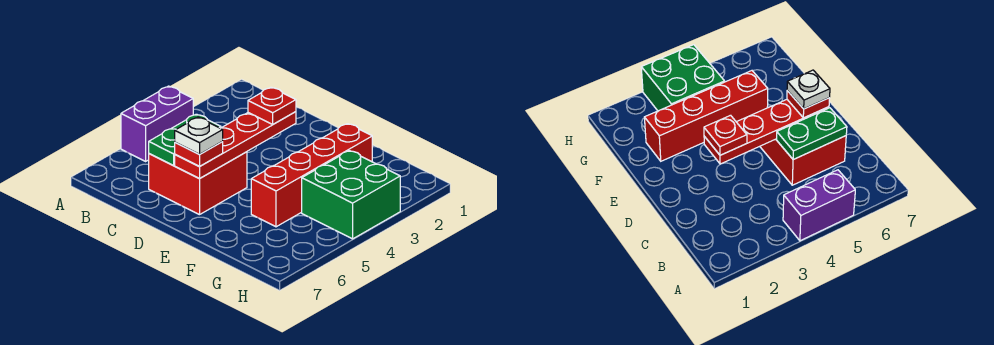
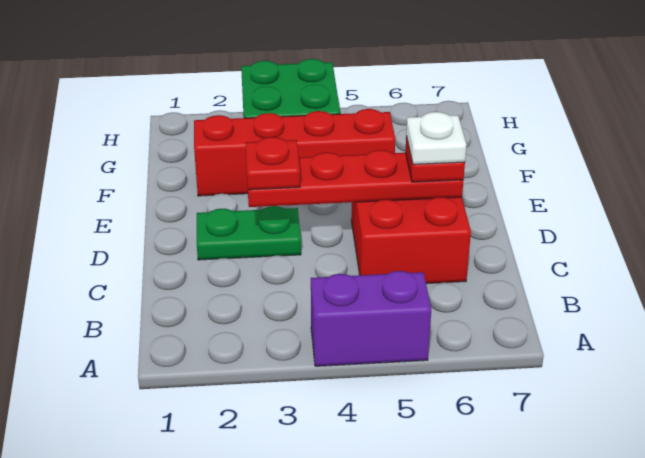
green plate C5:C6 level 2 -> green plate D2:D3 level 1

